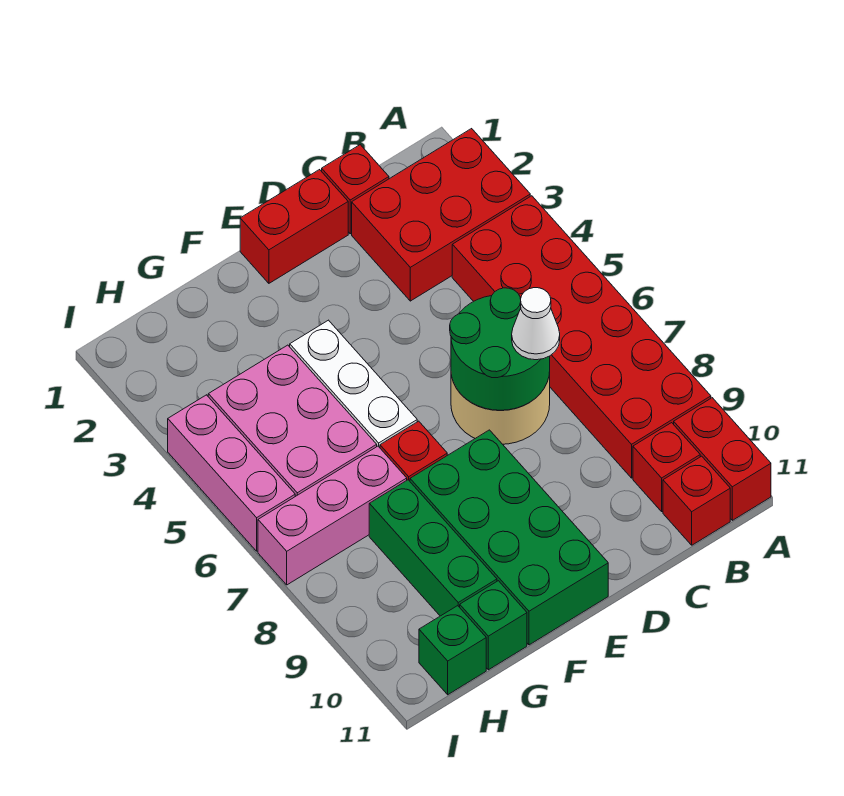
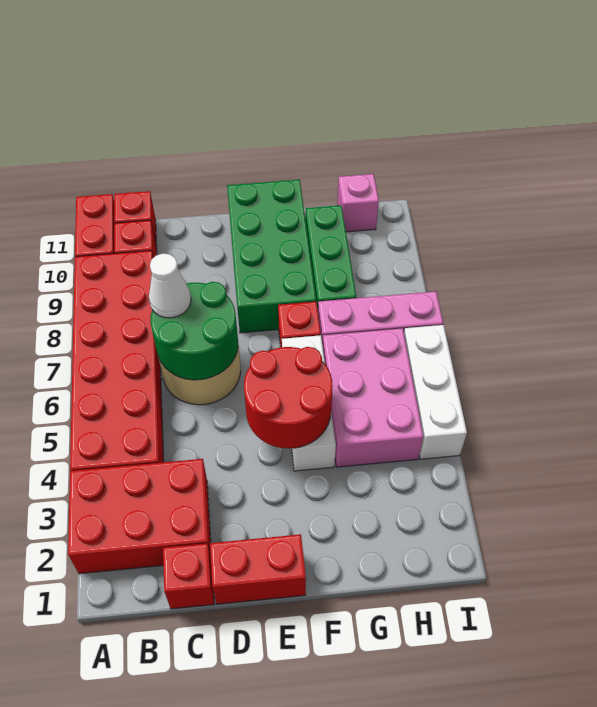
none -> red round brick E4:F5 level 2
green brick G11 level 1 -> none
green brick H11 level 1 -> pink brick H11 level 1
pink brick I4:I6 level 1 -> white brick I4:I6 level 1

